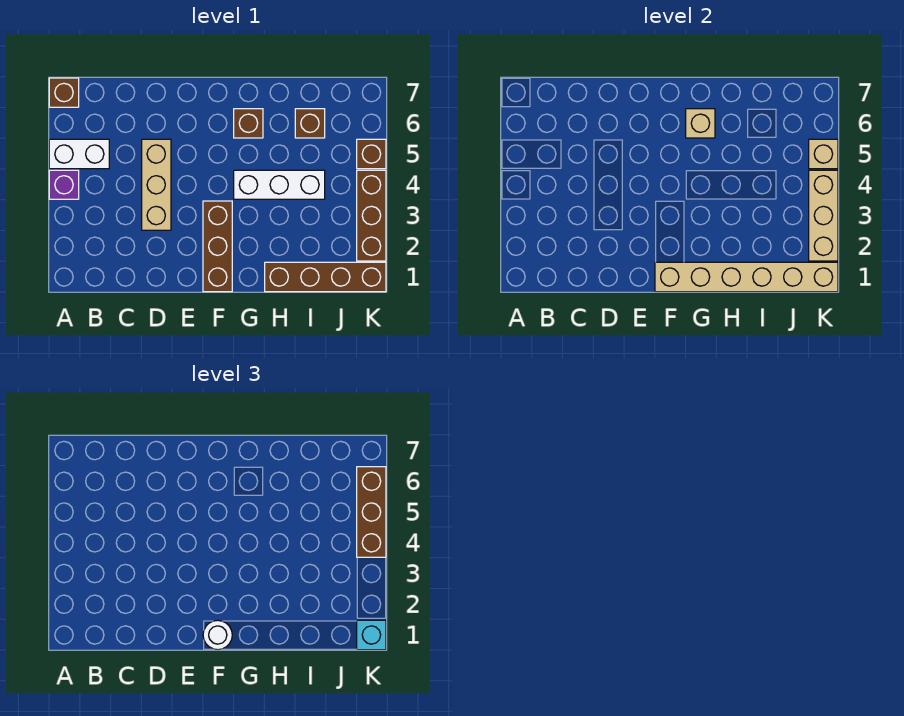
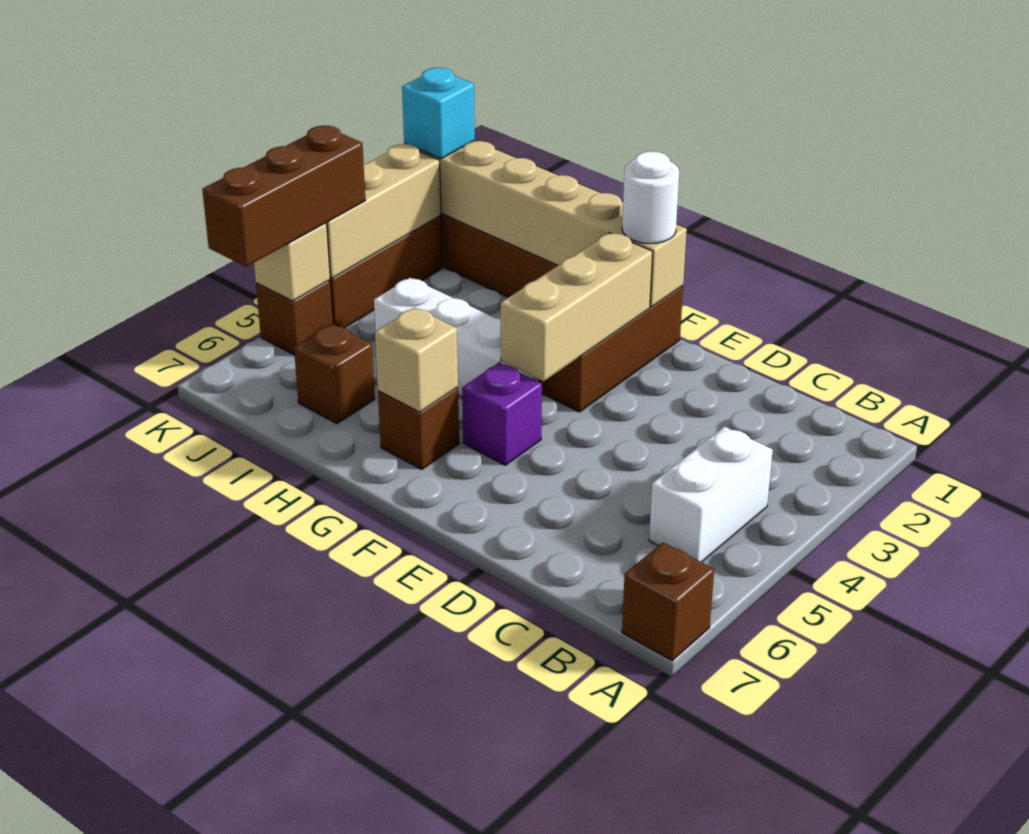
purple brick A4 level 1 -> purple brick F5 level 1
white brick A5:B5 level 1 -> white brick B4:B5 level 1
tan brick D3:D5 level 1 -> tan brick F2:F4 level 2

